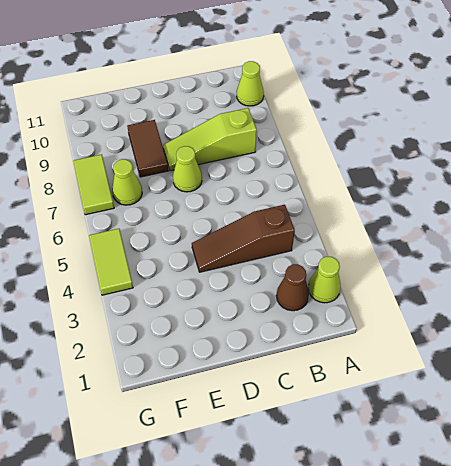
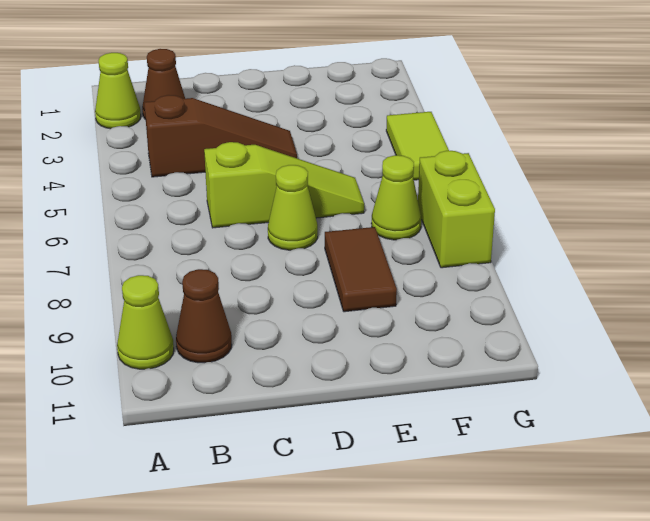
lime slope B8:D8 level 1 top B -> lime slope C6:E6 level 1 top C
none -> brown cone B10 level 1
lime tile G7:G8 level 1 -> lime brick G7:G8 level 1

